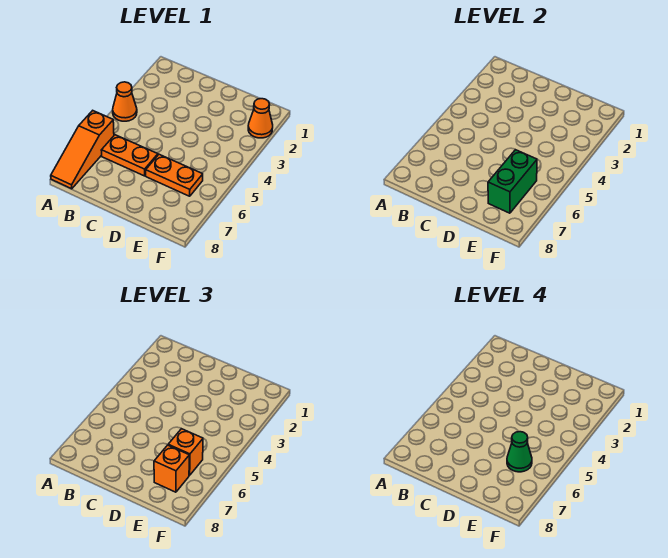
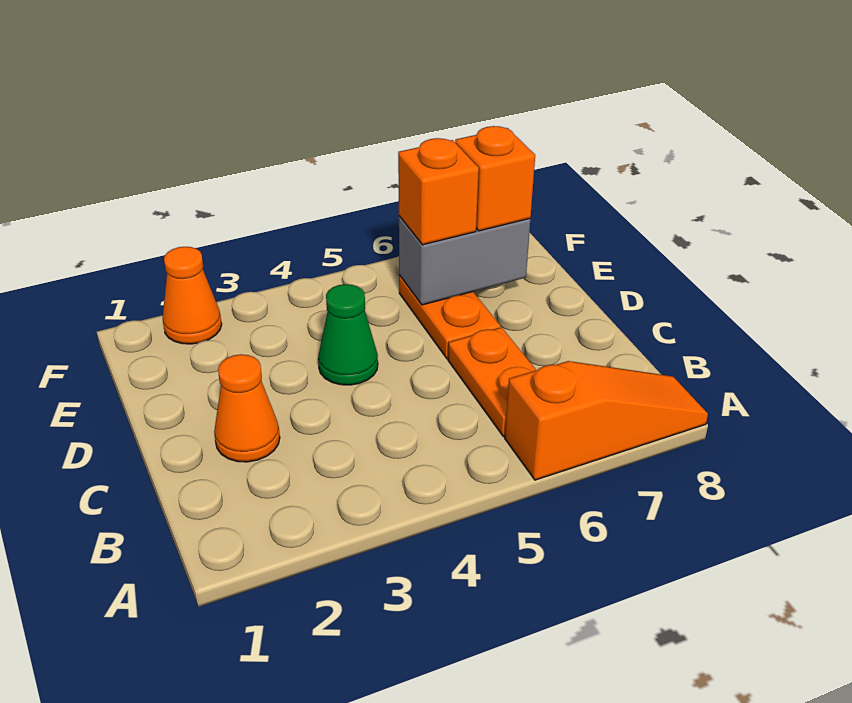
orange cone A4 level 1 -> orange cone C2 level 1
green brick E6:E7 level 2 -> grey brick E6:E7 level 2
green cone E6 level 4 -> green cone D4 level 1

